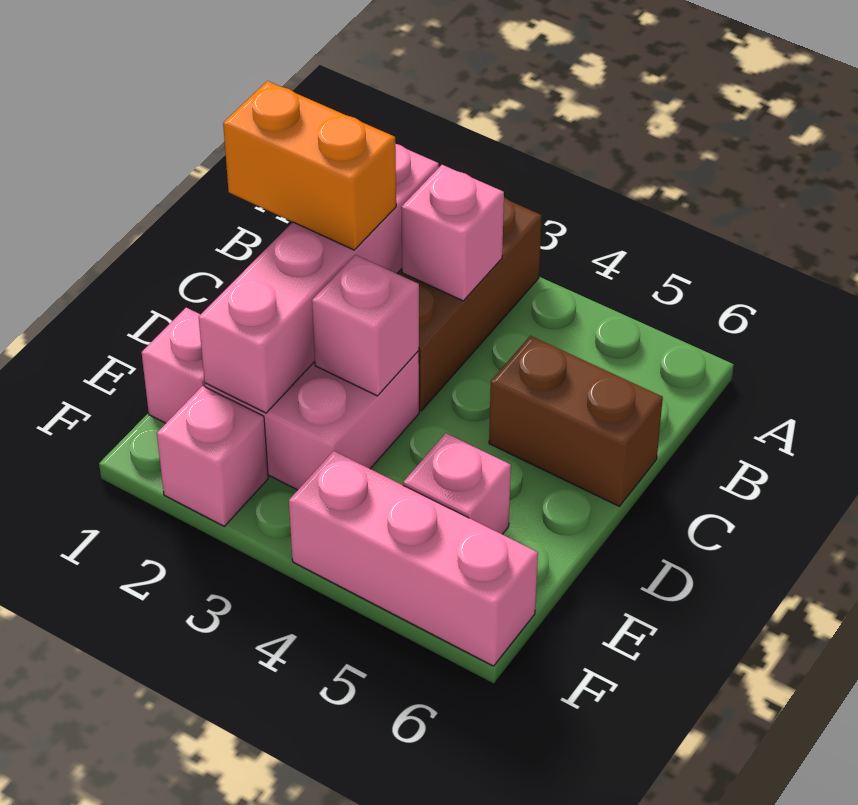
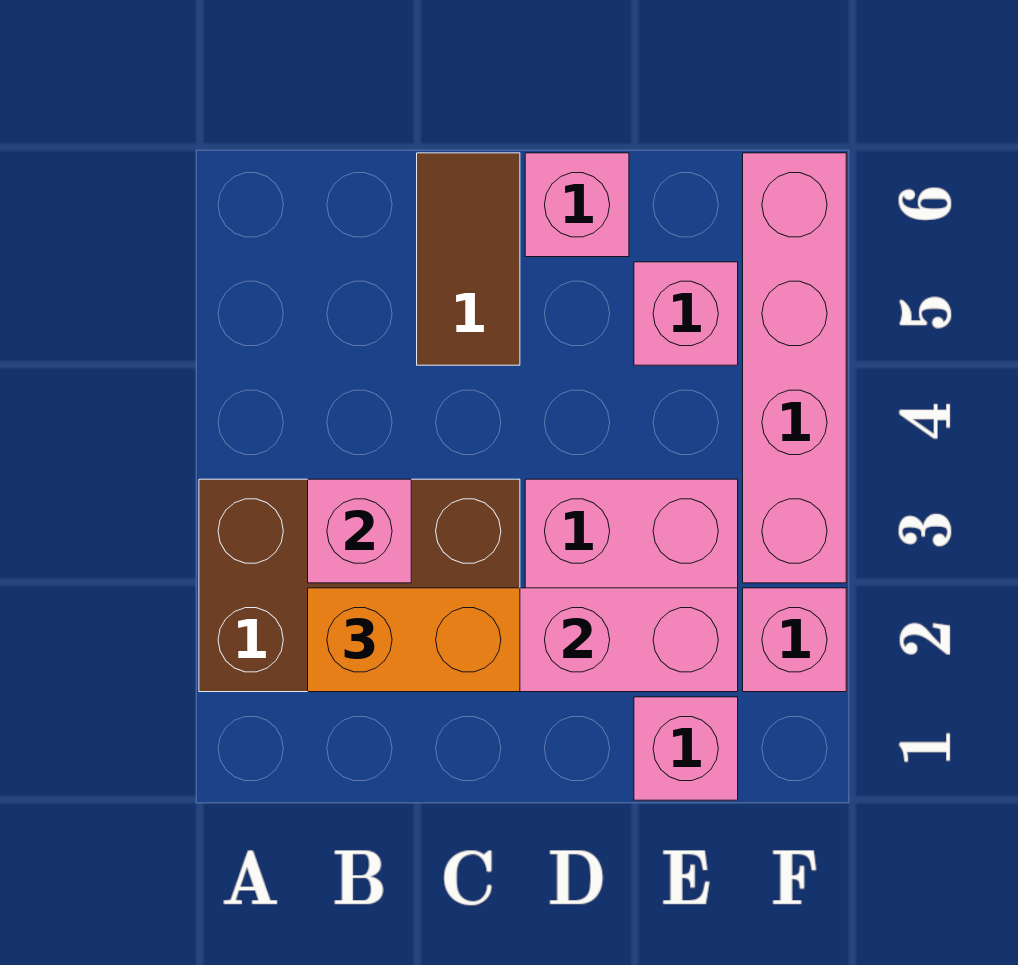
orange brick C1:C2 level 3 -> orange brick B2:C2 level 3
brown brick C5:C6 level 1 -> brown tile C5:C6 level 1
pink brick D3 level 2 -> pink brick D6 level 1
pink brick F4:F6 level 1 -> pink brick F3:F6 level 1

